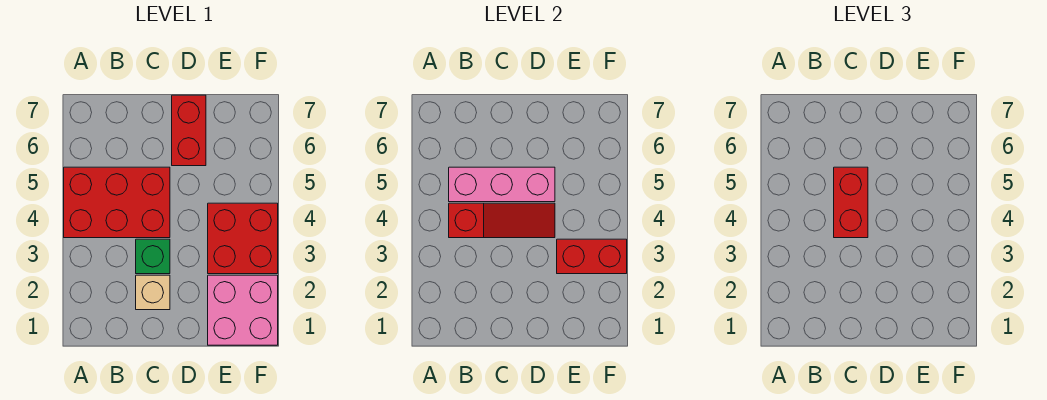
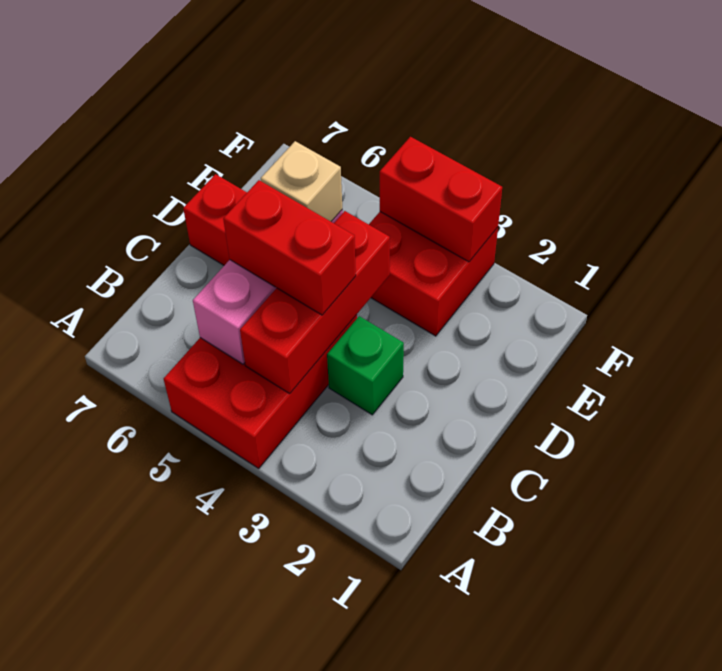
red slope B4:D4 level 2 top B -> red brick B4:D4 level 2
tan brick C2 level 1 -> tan brick D5 level 3
pink brick E1:F2 level 1 -> none
red brick E3:F3 level 2 -> red brick F3:F4 level 2

